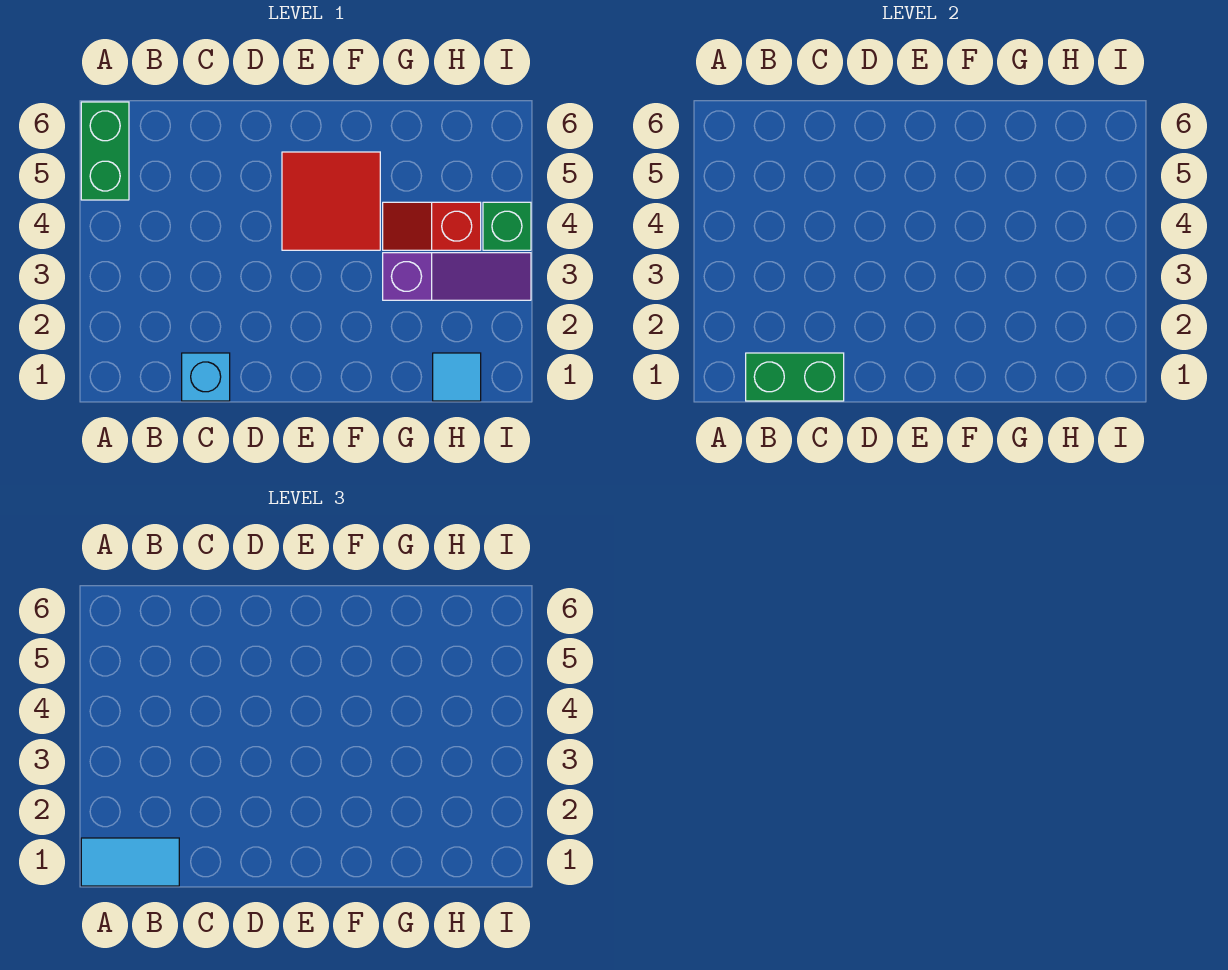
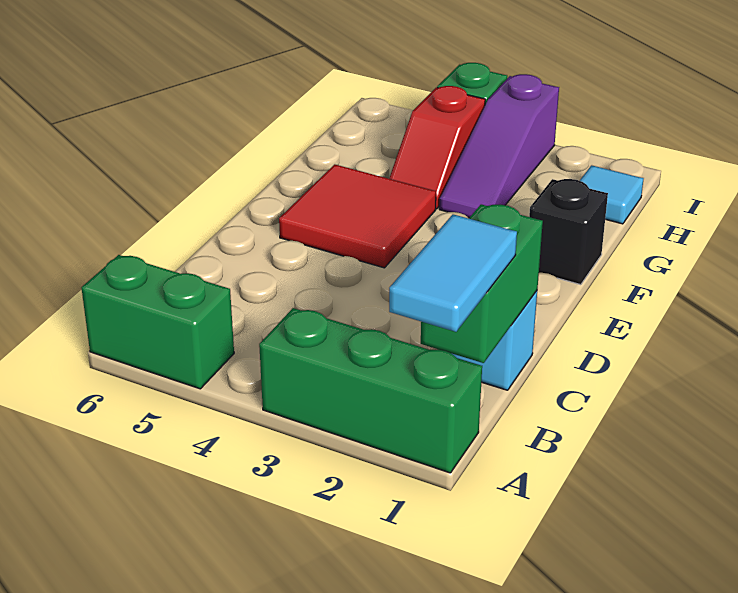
none -> green brick A1:A3 level 1
none -> black brick F1 level 1
purple slope G3:I3 level 1 top G -> purple slope G3:I3 level 1 top I

